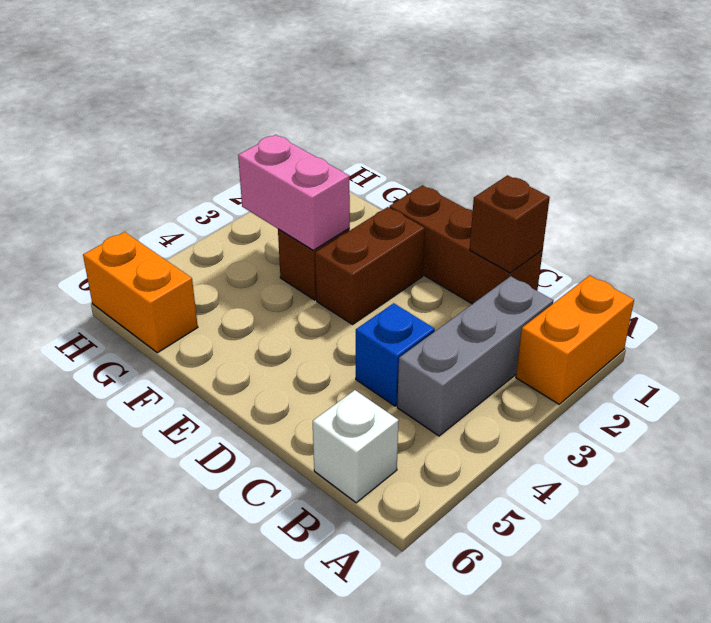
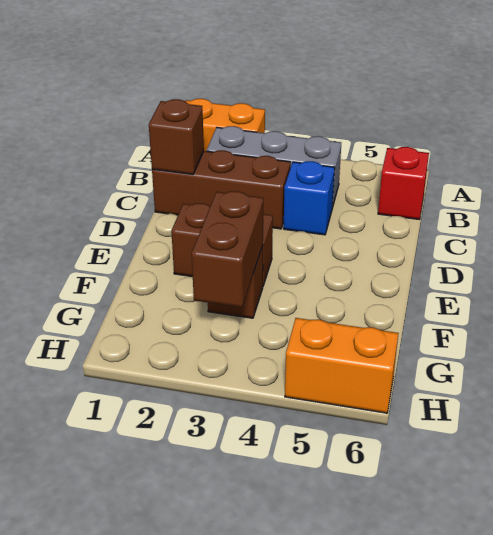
white brick B6 level 1 -> red brick B6 level 1
brown brick C1:E1 level 1 -> brown brick C1:C3 level 1
pink brick F3:G3 level 2 -> brown brick F3:G3 level 2
orange brick G6:H6 level 1 -> orange brick H5:H6 level 1

